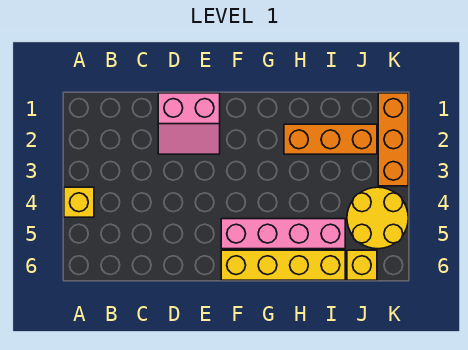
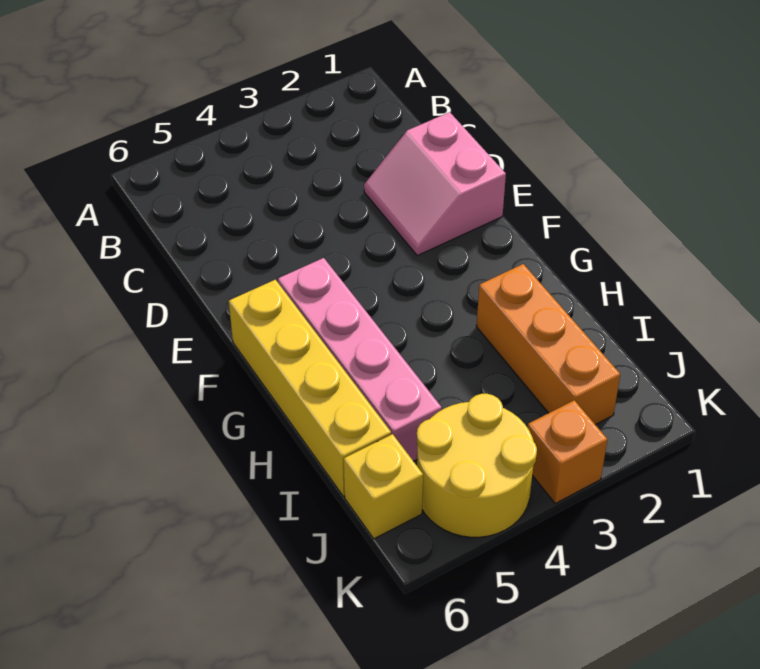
yellow brick A4 level 1 -> none
orange brick K1:K3 level 1 -> orange brick K3 level 1

